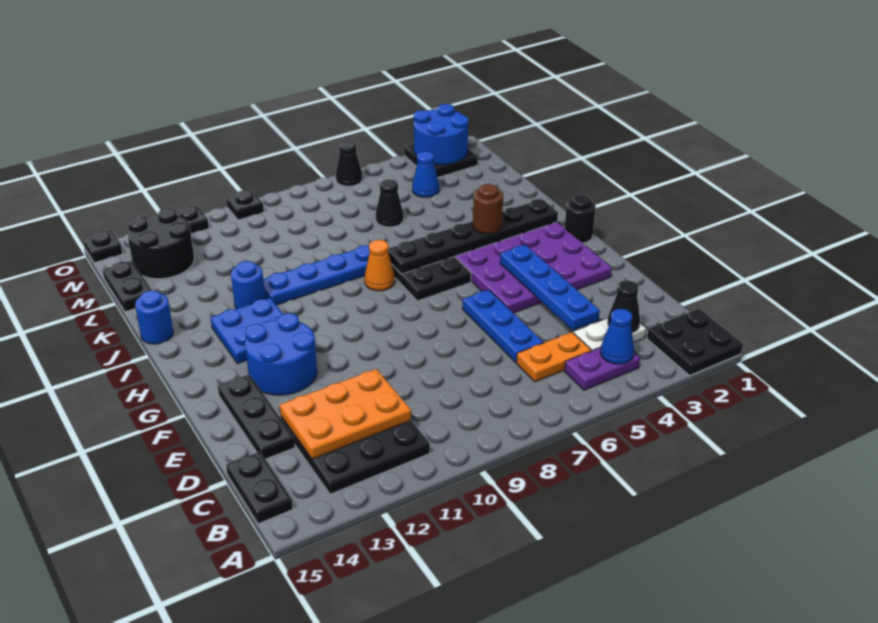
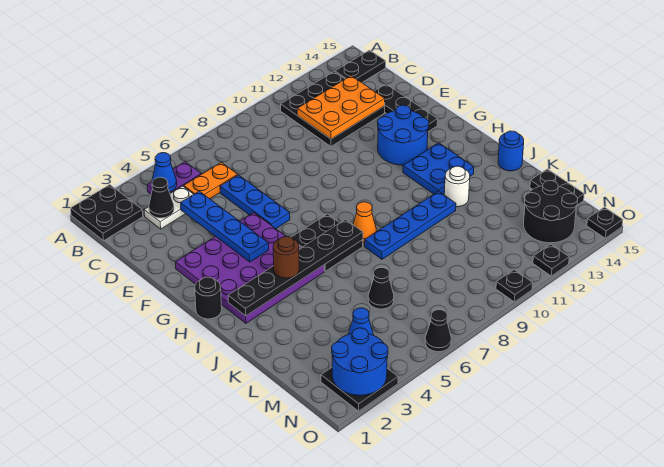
black plate B15:C15 level 1 -> black plate B14:B15 level 1
blue round brick J12 level 1 -> white round brick J12 level 1

